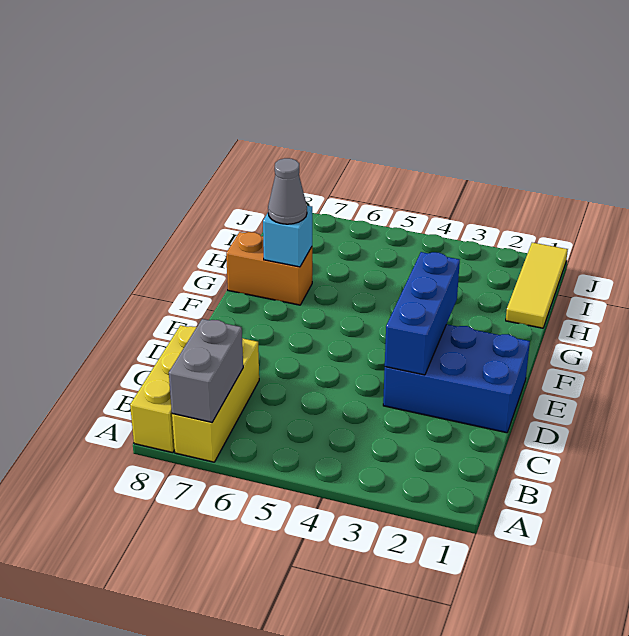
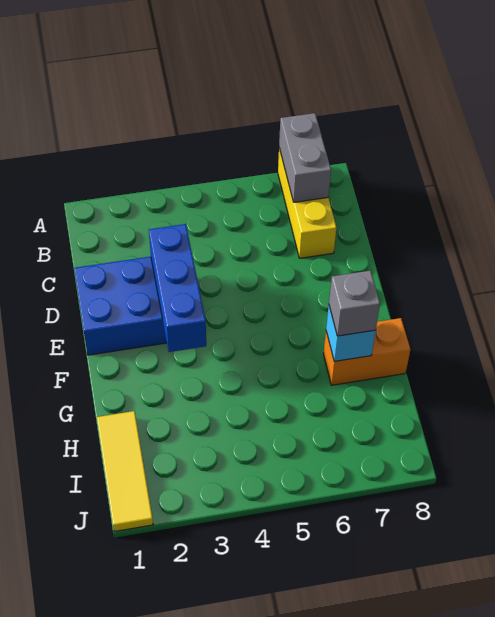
yellow brick A8:C8 level 1 -> none
grey cone G7 level 3 -> grey brick G7 level 3

